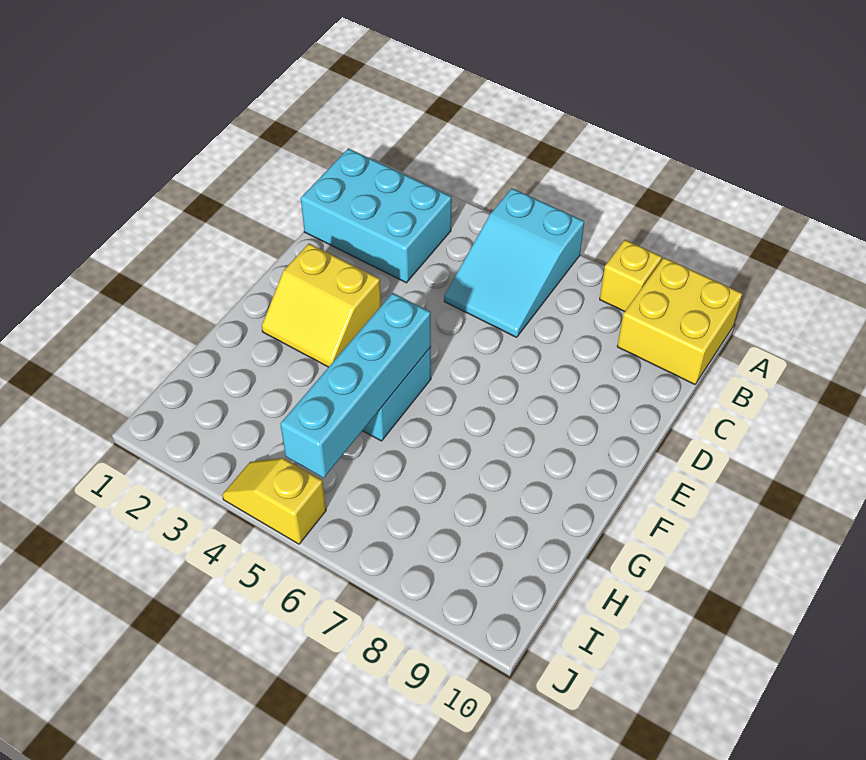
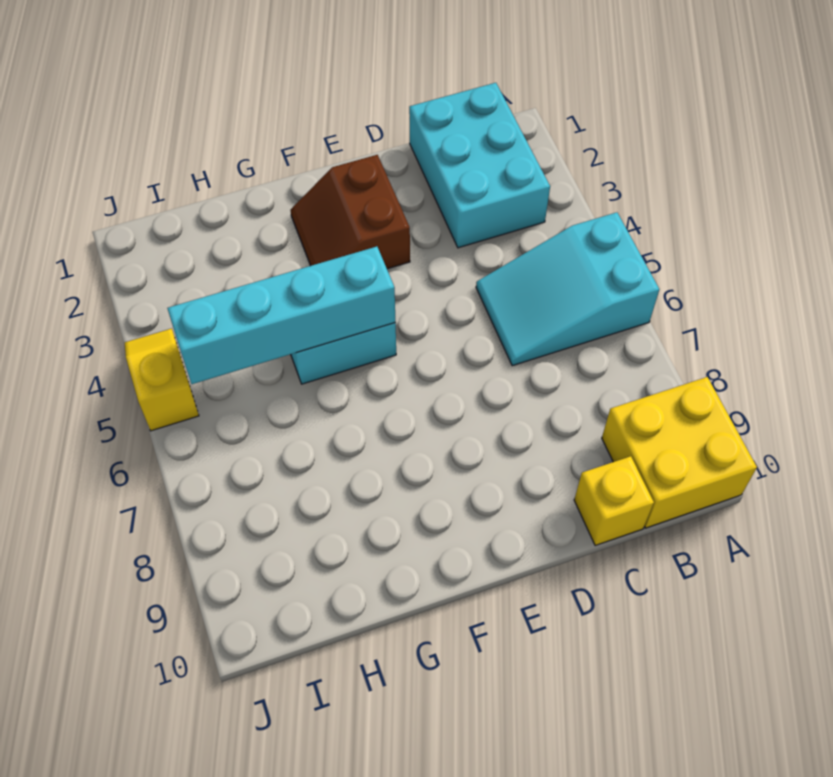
yellow brick A8 level 1 -> yellow brick C10 level 1
yellow slope E2:F3 level 1 top E -> brown slope E2:F3 level 1 top E

